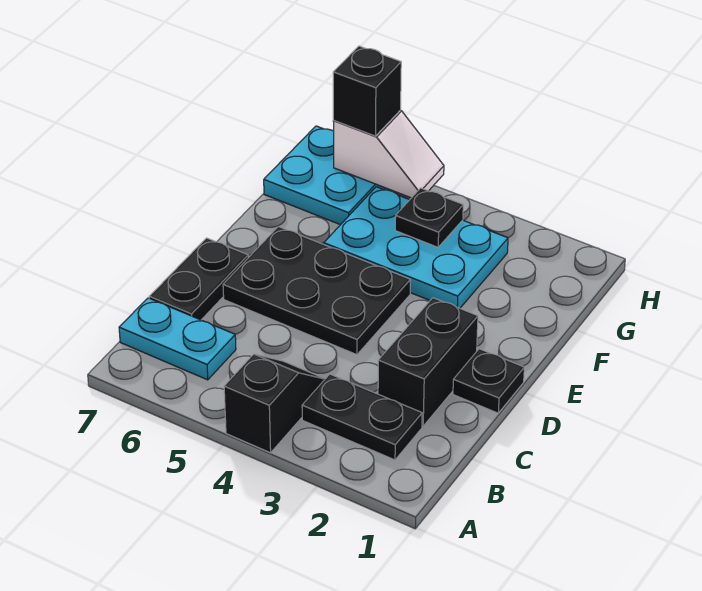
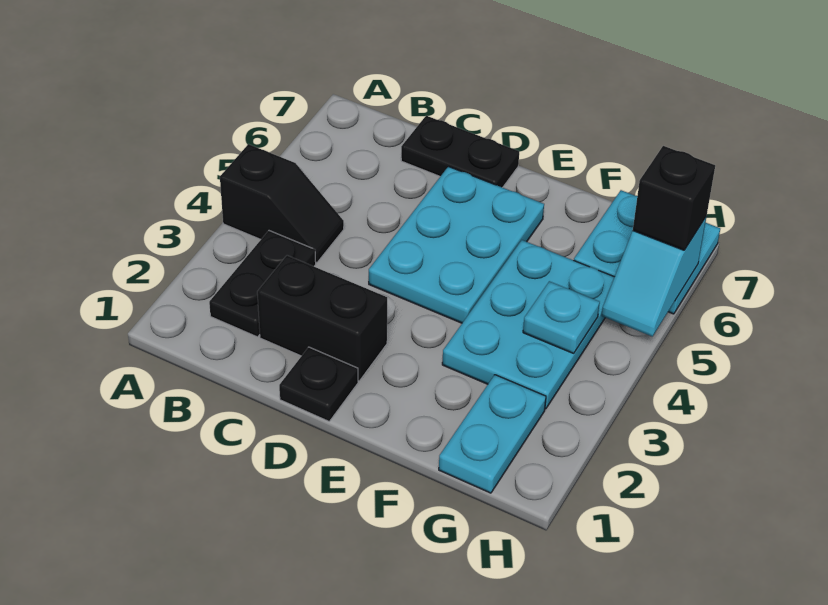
cyan plate B6:B7 level 1 -> cyan plate G1:G2 level 1
black plate D4:E6 level 1 -> cyan plate D4:E6 level 1
black plate G4 level 2 -> cyan plate G4 level 2
white slope H5:H6 level 2 top 6 -> cyan slope H5:H6 level 2 top 6

